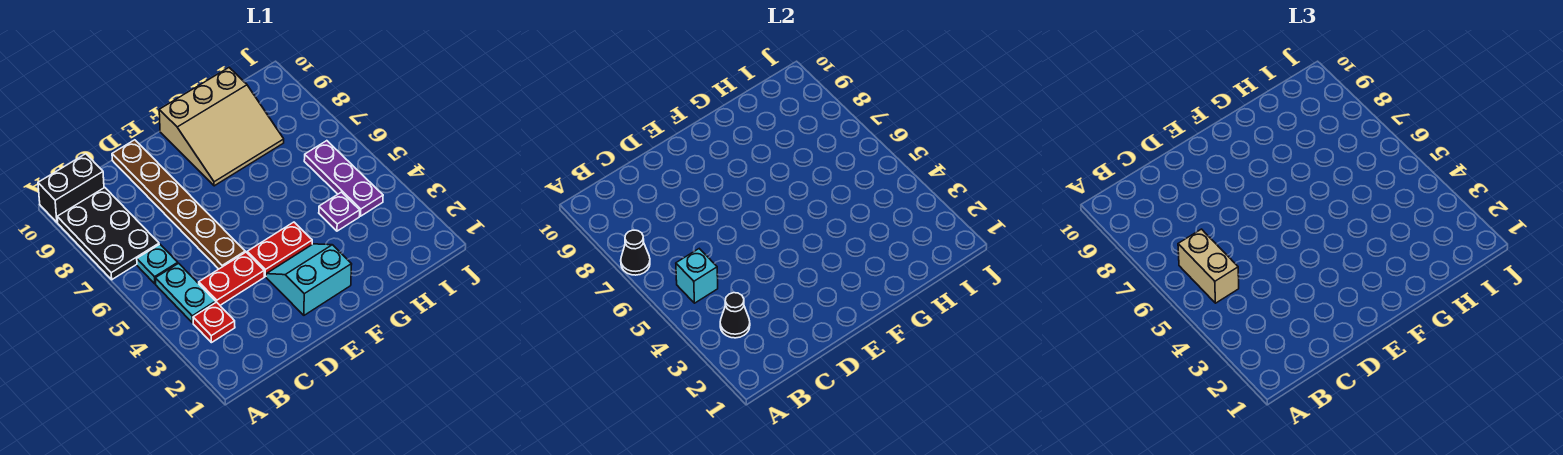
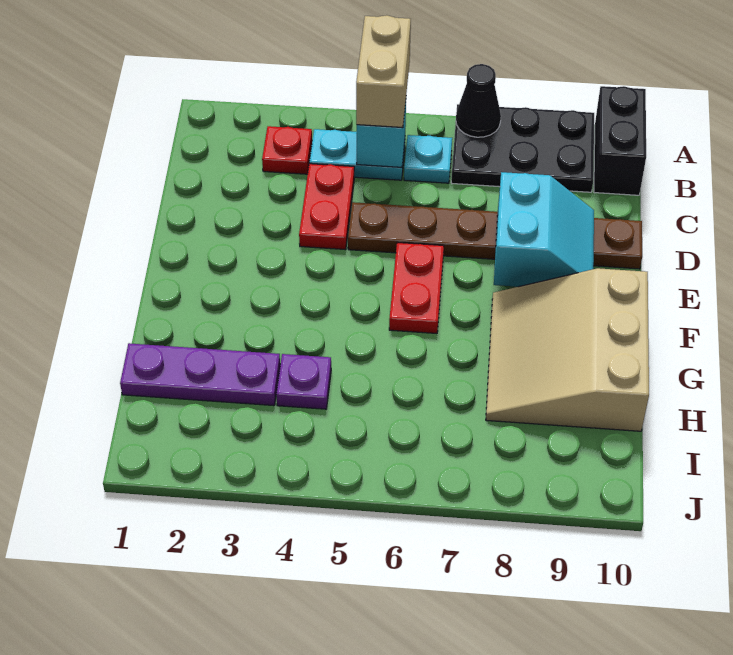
black cone B3 level 2 -> none
tan brick B5:B6 level 3 -> tan brick A5:B5 level 3
cyan slope E2:F3 level 1 top 2 -> cyan slope D8:E9 level 2 top 8
red plate E4:F4 level 1 -> red plate E6:F6 level 1
purple plate I4:I6 level 1 -> purple plate H1:H3 level 1

